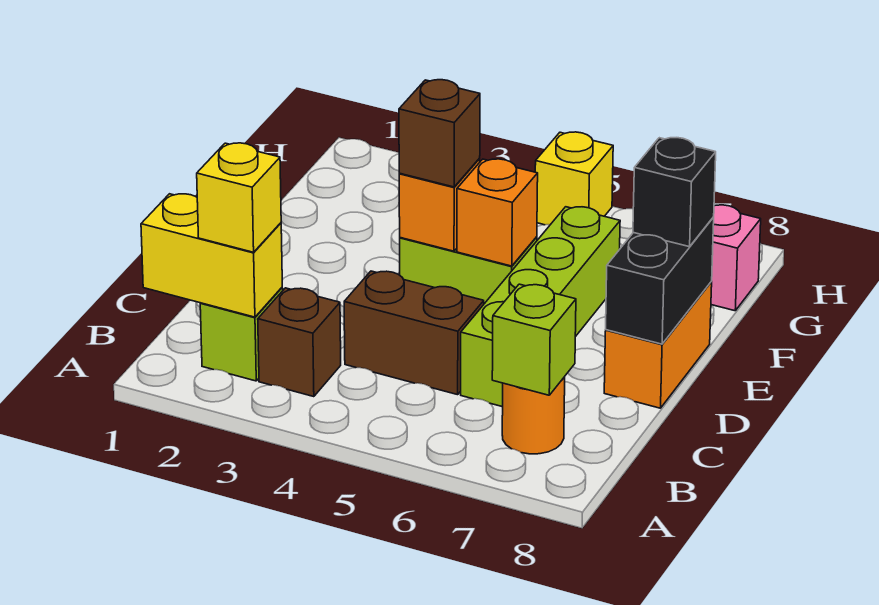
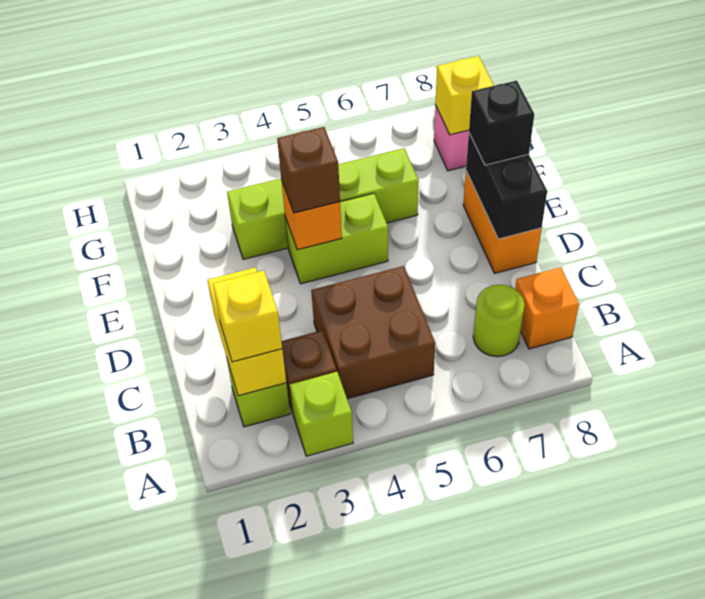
yellow brick B1:B2 level 2 -> yellow brick B2:C2 level 2
orange round brick B7 level 1 -> lime round brick B7 level 1
lime brick B7 level 2 -> lime brick A3 level 1
brown brick C4:C5 level 1 -> brown brick B4:C5 level 1
lime brick C6:F6 level 1 -> lime brick F3:F6 level 1
orange brick E5 level 2 -> orange brick B8 level 1
yellow brick H5 level 1 -> yellow brick G8 level 2

